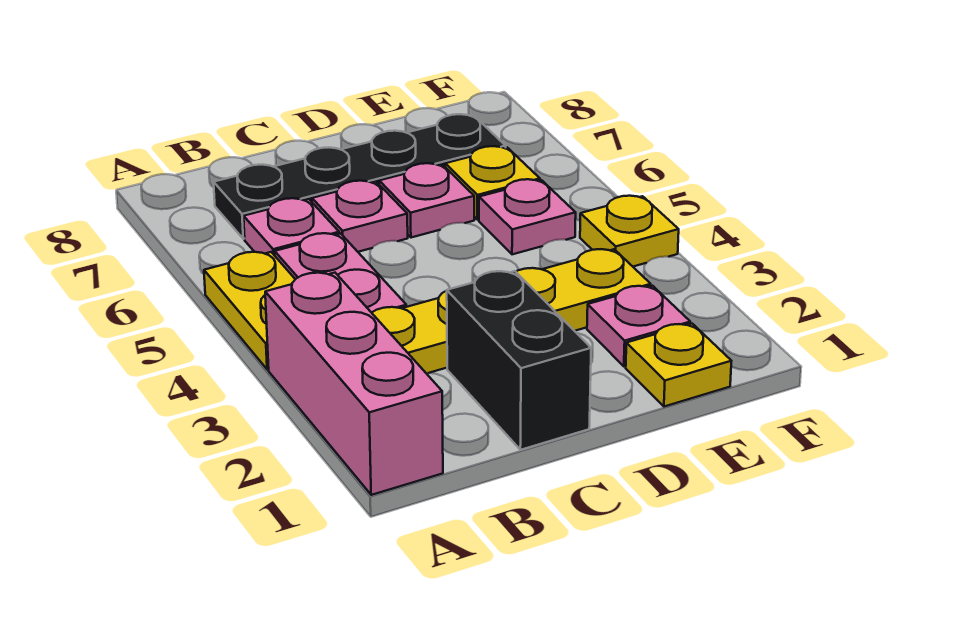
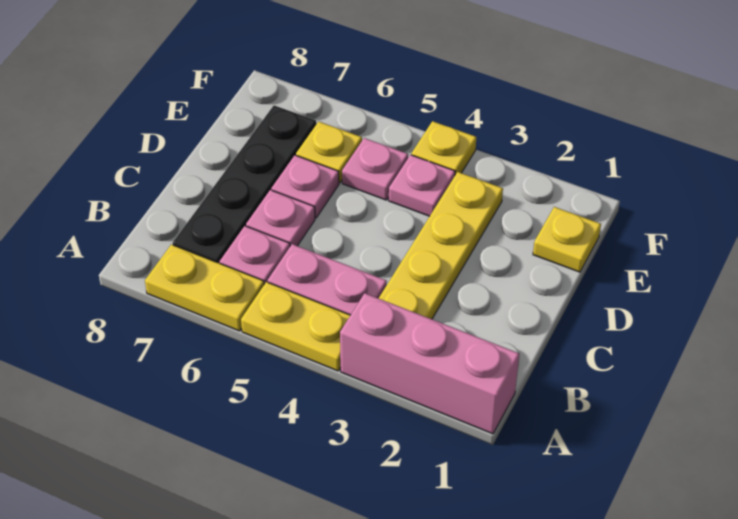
none -> yellow plate A6:A7 level 1
black brick C1:C2 level 1 -> none
pink plate E2 level 1 -> pink plate E4 level 1

